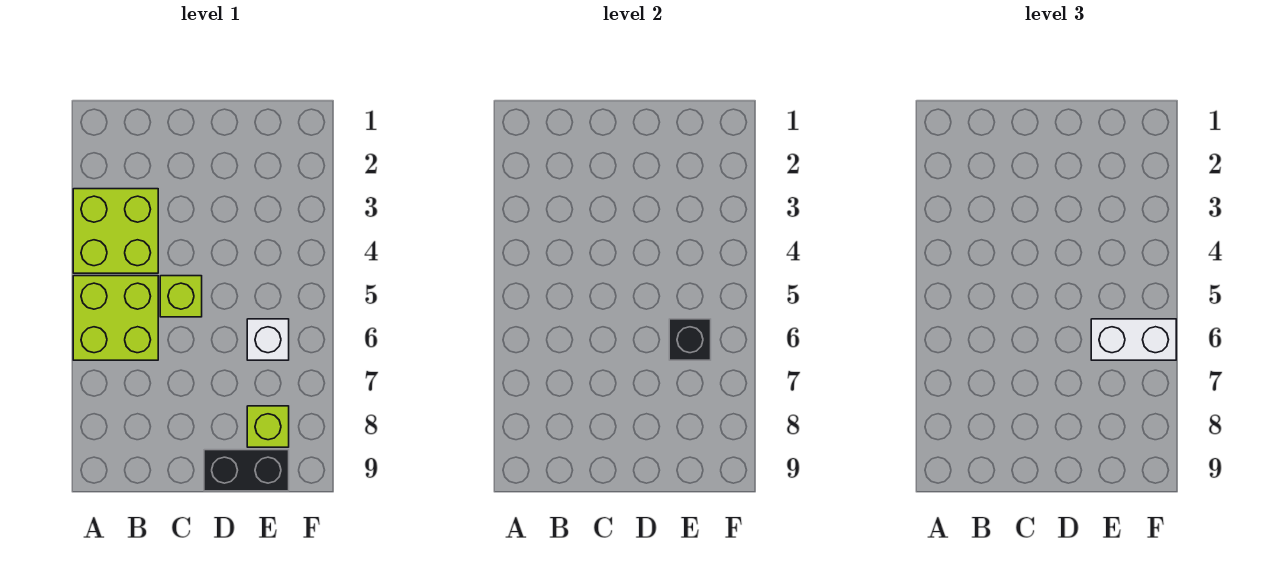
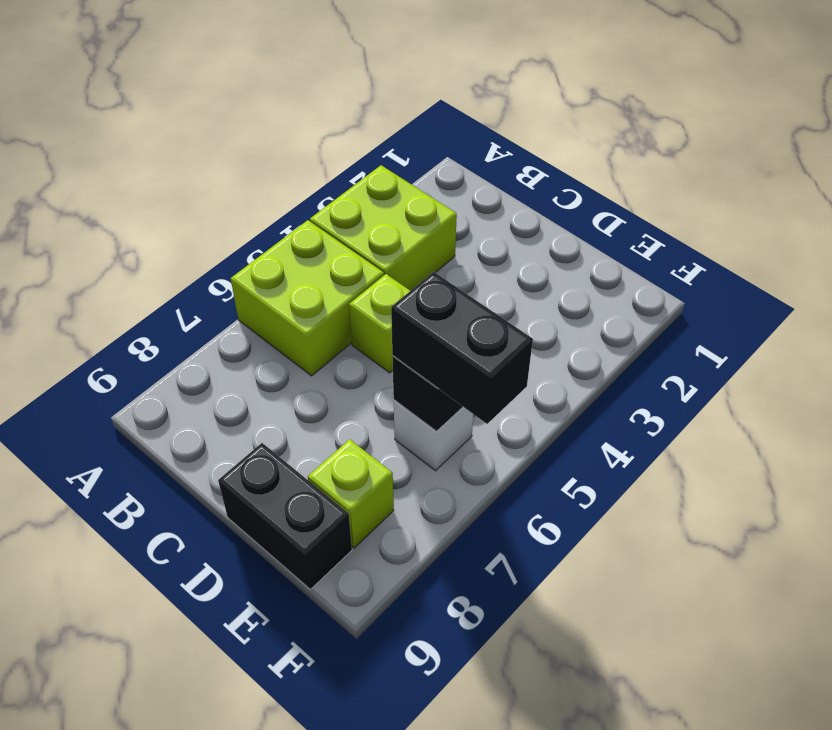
white brick E6:F6 level 3 -> black brick E6:F6 level 3

